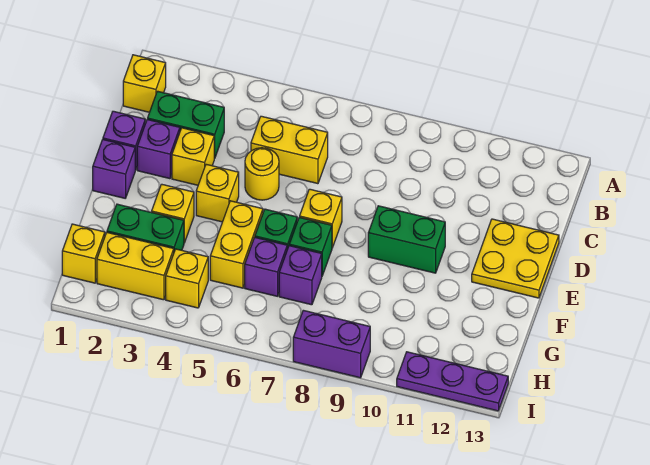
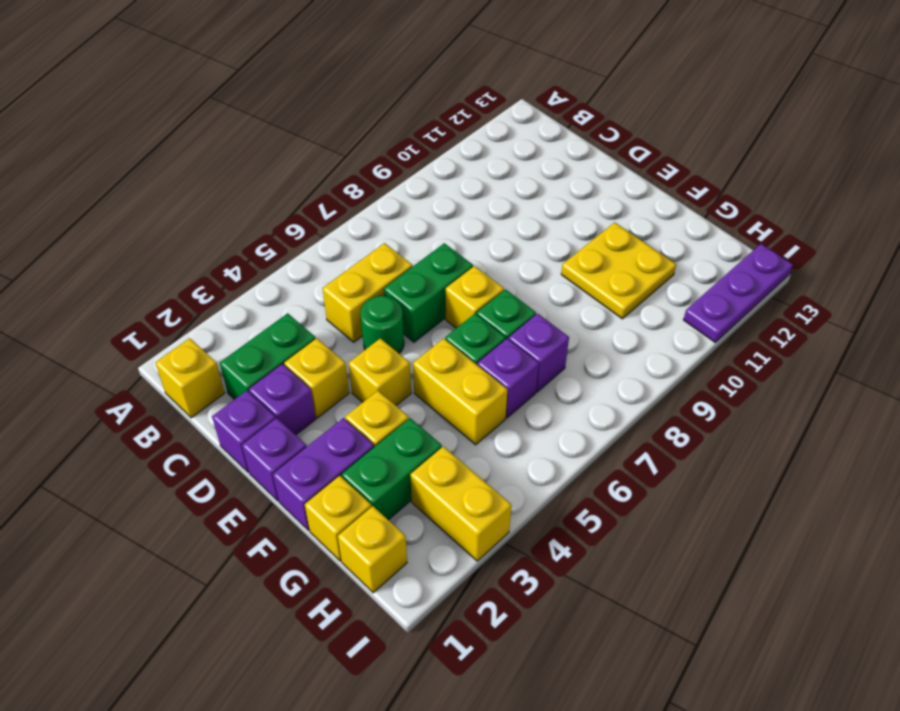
yellow round brick D5 level 1 -> green round brick D5 level 1
yellow plate D12:E13 level 1 -> yellow plate F10:G11 level 1
green brick E9:E10 level 1 -> green brick D6:D7 level 1
yellow brick H2:H3 level 1 -> yellow brick H3:I3 level 1
yellow brick H4 level 1 -> yellow brick G1 level 1
purple brick I8:I9 level 1 -> purple brick F1:F2 level 1

